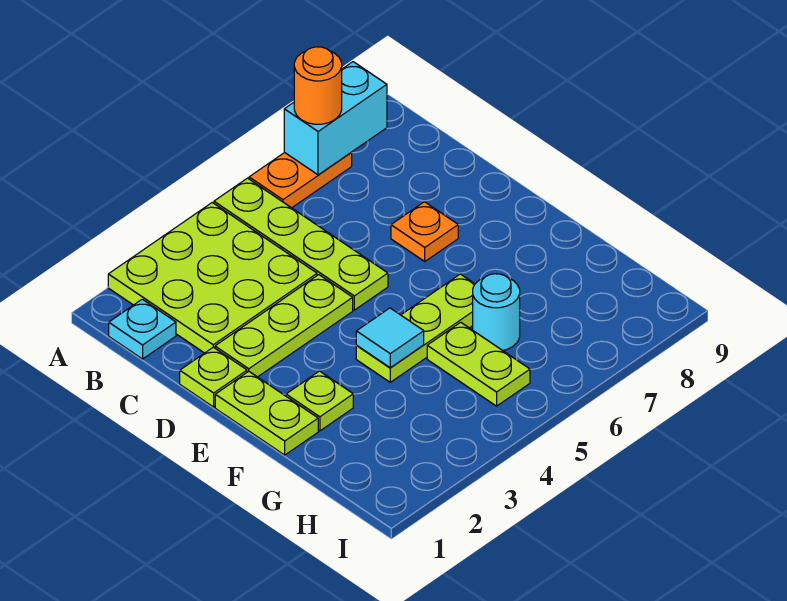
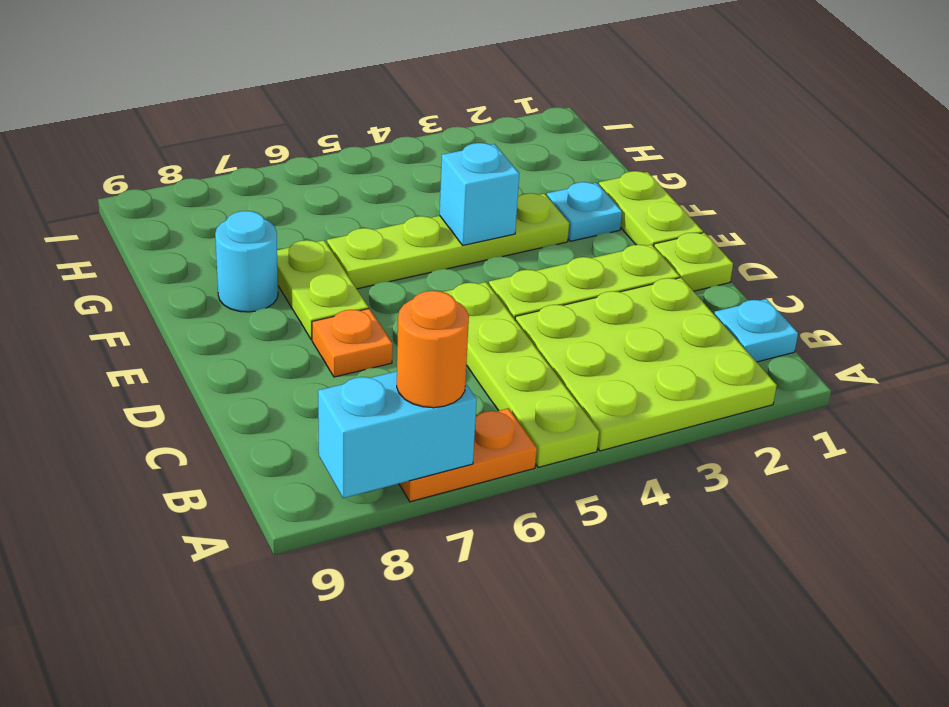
lime plate F2 level 1 -> cyan plate F2 level 1
lime plate F4:F6 level 1 -> lime plate F3:F6 level 1
cyan tile F4 level 2 -> cyan brick F4 level 2
lime plate G5:H5 level 1 -> lime plate E7:F7 level 1
cyan round brick G6 level 1 -> cyan round brick F8 level 1

